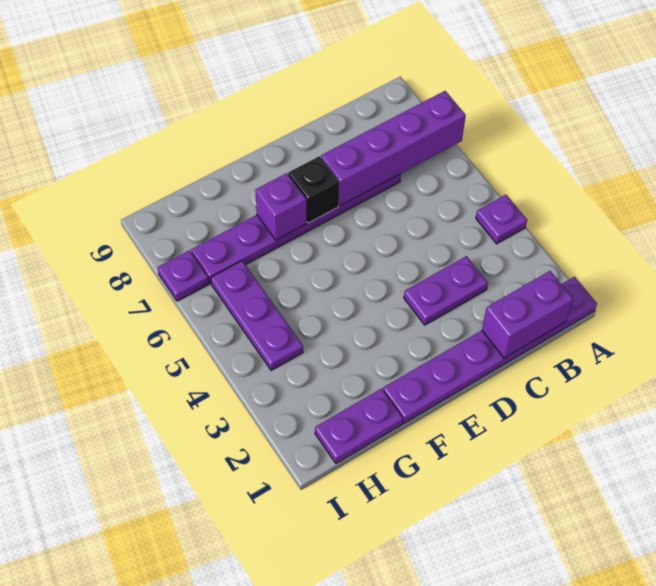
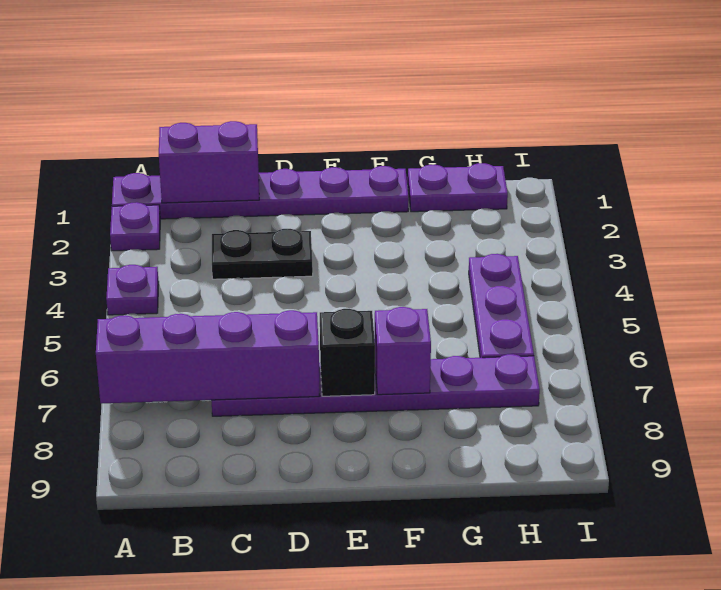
purple plate C3:D3 level 1 -> black plate C3:D3 level 1
purple plate I7 level 1 -> purple plate A2 level 1

